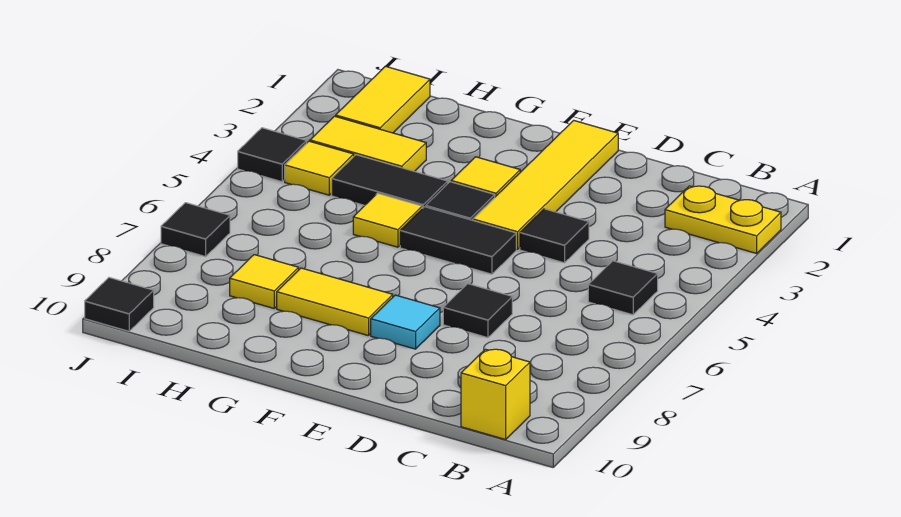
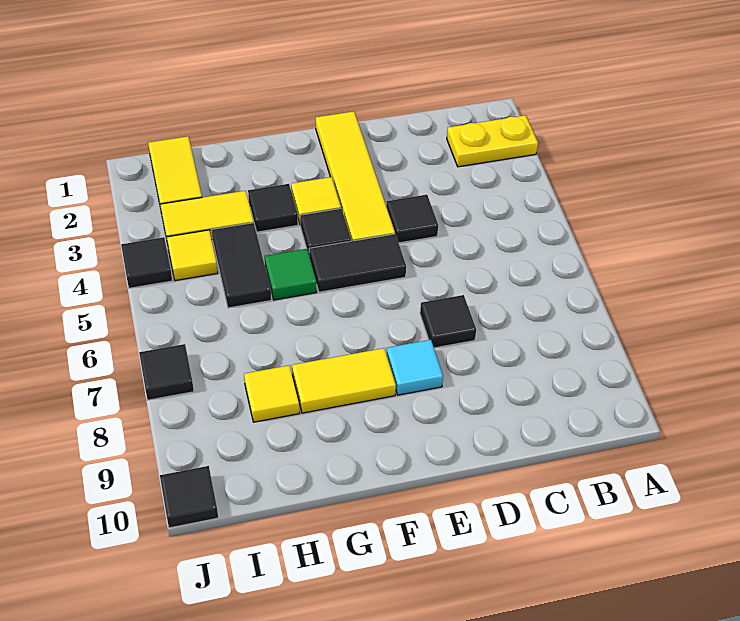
black tile B5 level 1 -> black tile G3 level 1
yellow brick B10 level 1 -> none
black tile G4:H4 level 1 -> black tile H4:H5 level 1
yellow tile G5 level 1 -> green tile G5 level 1

